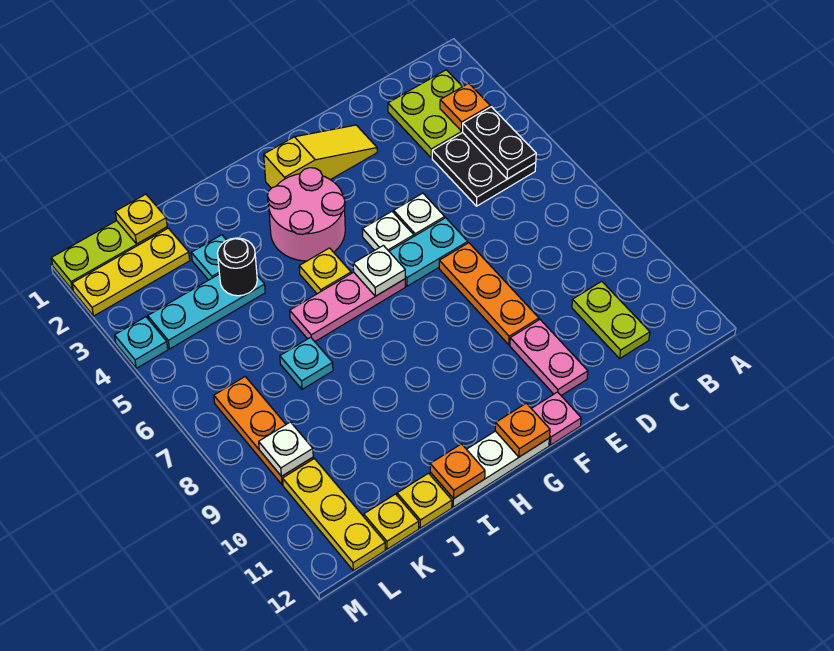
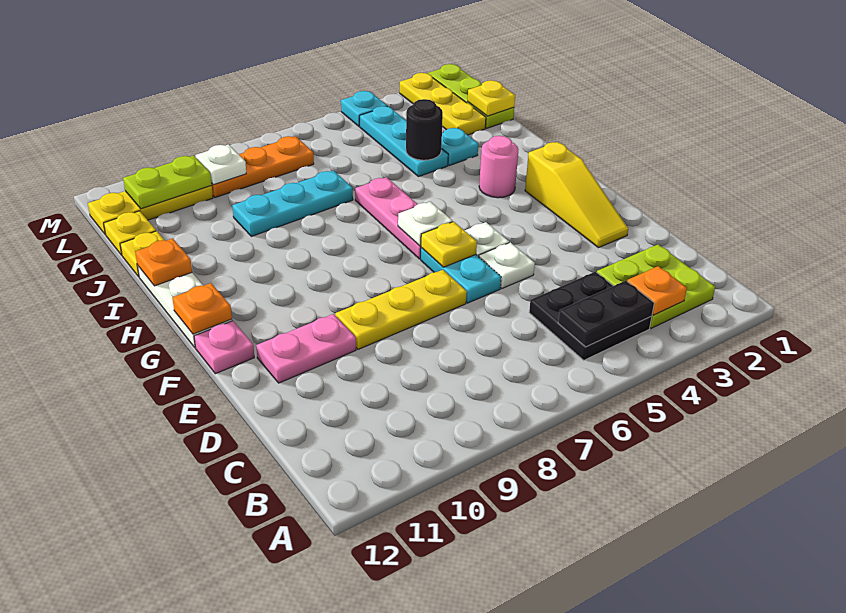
lime plate C10:C11 level 1 -> lime plate L10:L11 level 2
orange plate E7:E9 level 1 -> yellow plate E7:E9 level 1
pink round brick G3:H4 level 1 -> pink round brick H3 level 1
yellow plate H5 level 1 -> yellow plate F6 level 2
cyan plate J7 level 1 -> cyan plate J7:J9 level 1

